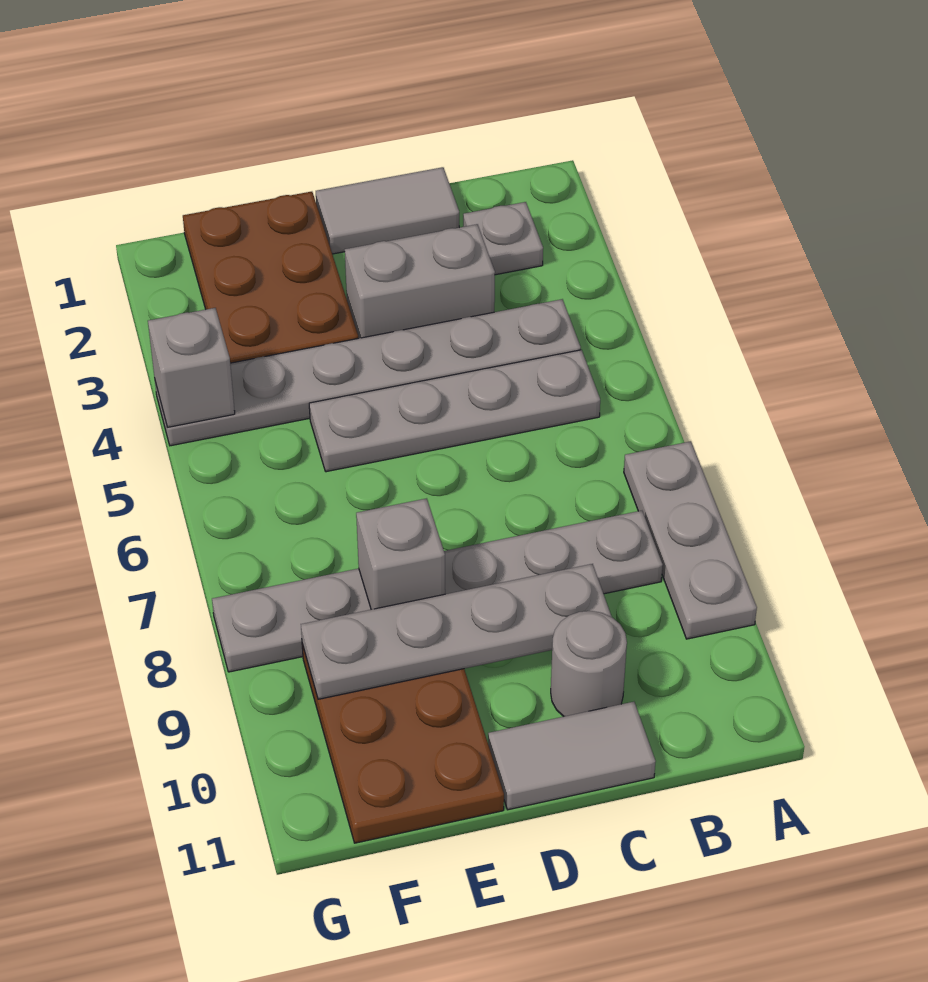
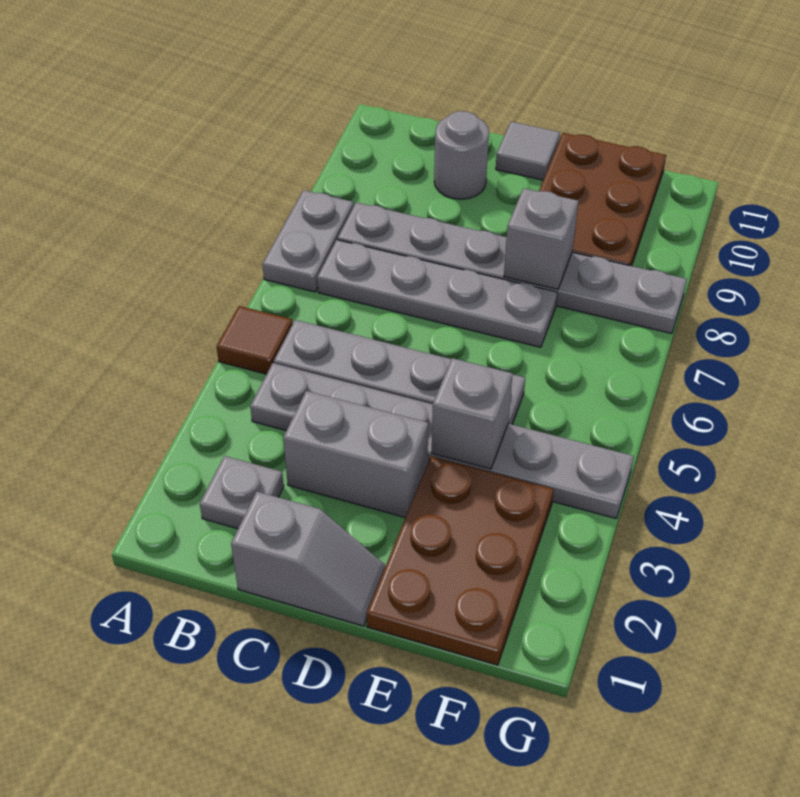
none -> brown tile A5 level 1
grey plate A7:A9 level 1 -> grey plate A7:A8 level 1
grey tile C1:D1 level 1 -> grey slope C1:D1 level 1 top C
grey plate C9:F9 level 2 -> grey plate B7:E7 level 1
grey tile C11:D11 level 1 -> grey tile D11 level 1
grey brick G4 level 2 -> grey brick E4 level 2

